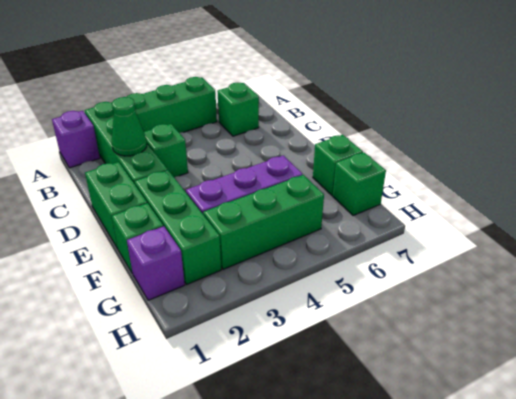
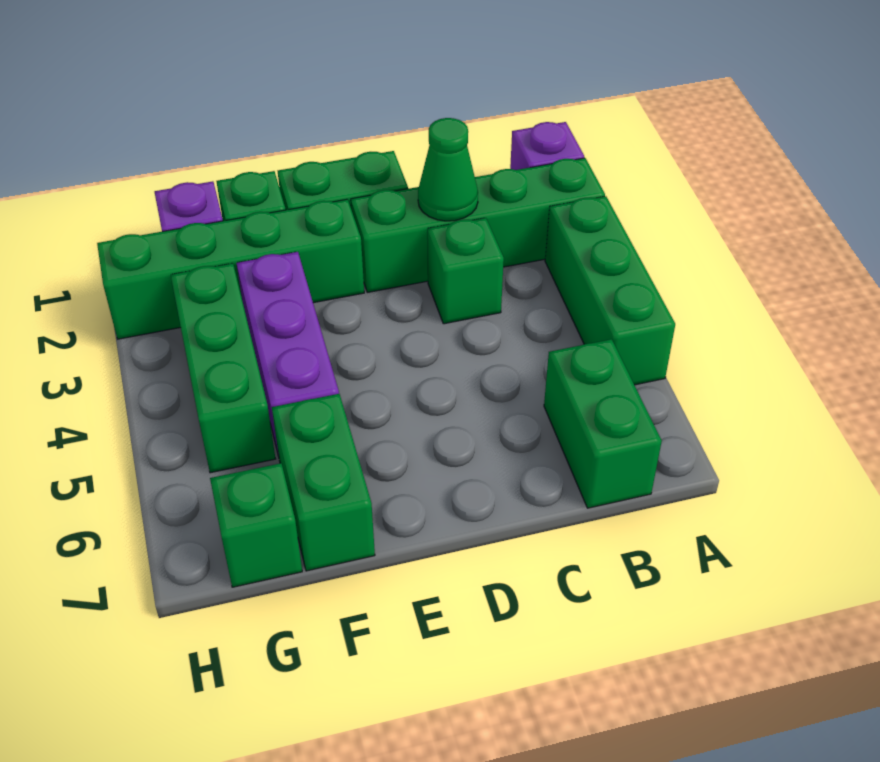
green brick B6 level 1 -> green brick B6:B7 level 1
green brick E2:G2 level 1 -> green brick E2:H2 level 1
green brick F7 level 1 -> green brick F6:F7 level 1

